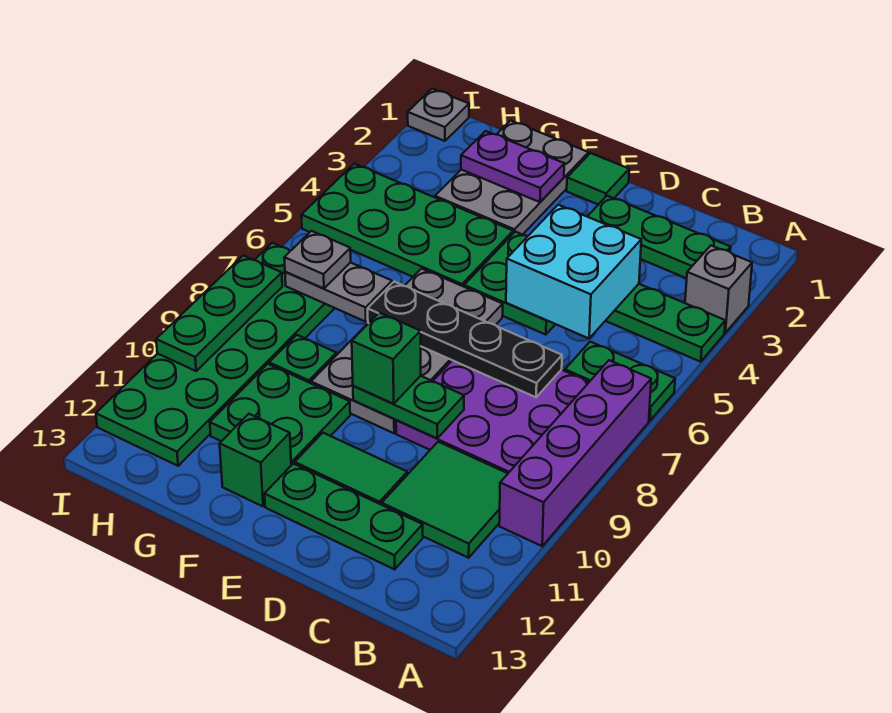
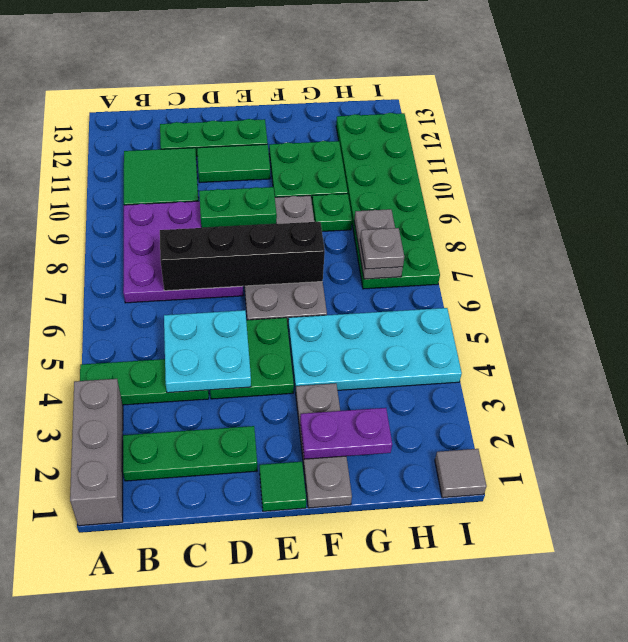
grey brick A3 level 1 -> grey brick A1:A3 level 1
green plate A6:B6 level 1 -> none
purple brick A7:A10 level 1 -> none
cyan brick C4:D5 level 2 -> cyan plate C4:D5 level 2
black plate C7:F7 level 2 -> black brick C7:F7 level 2
green brick E9 level 3 -> none
grey plate F1:G3 level 1 -> grey plate F1:F3 level 1
green plate F4:I5 level 1 -> cyan plate F4:I5 level 1
green brick F12 level 1 -> none
grey plate G7:H7 level 2 -> grey plate H7:H8 level 2
grey plate I1 level 1 -> grey tile I1 level 1
green plate I8:I10 level 2 -> none

